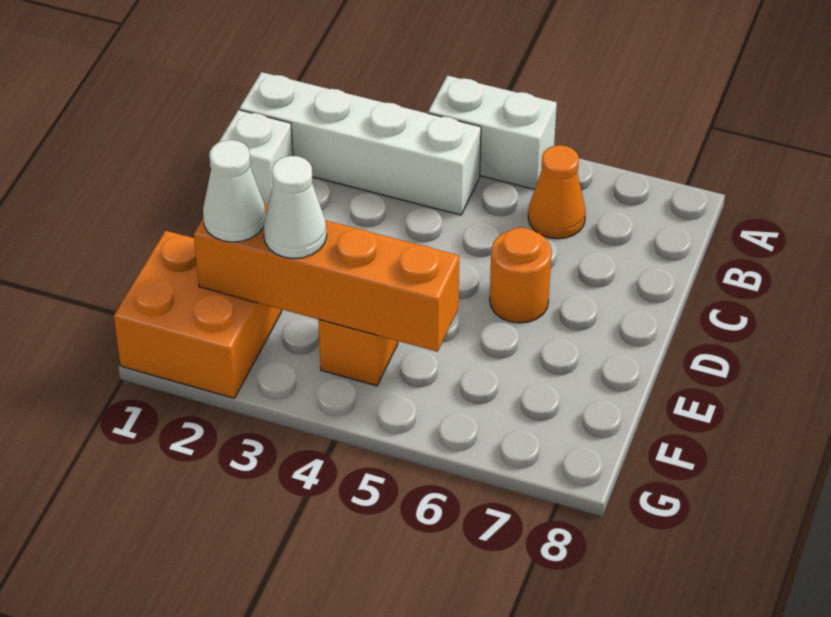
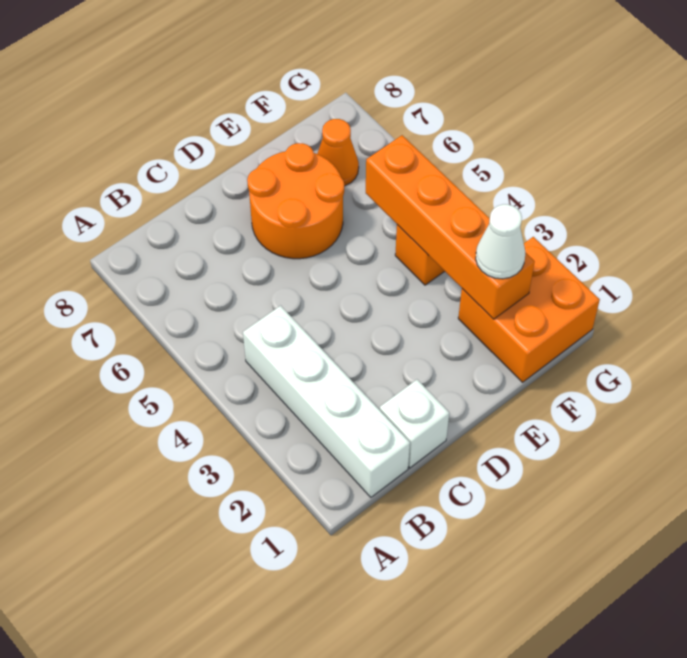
white brick A4:A5 level 1 -> none
orange cone B6 level 1 -> orange cone F7 level 1
orange round brick D6 level 1 -> orange round brick D6:E7 level 1
white cone F3 level 3 -> none

